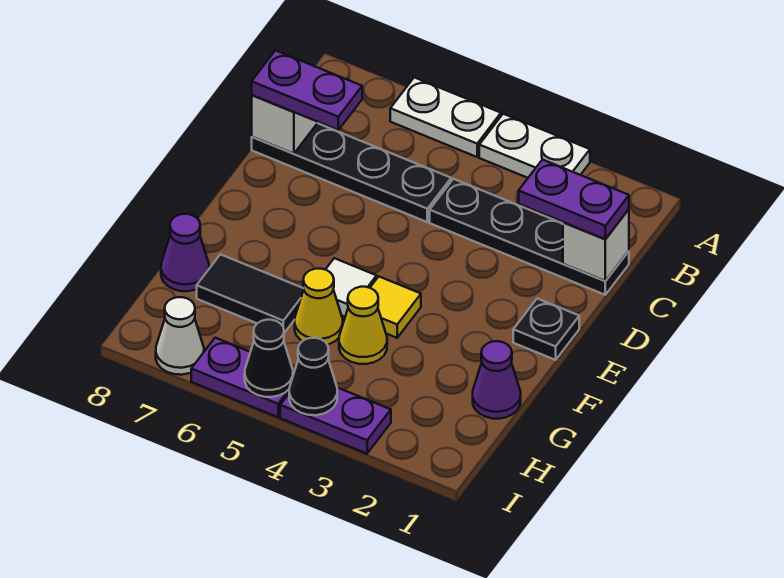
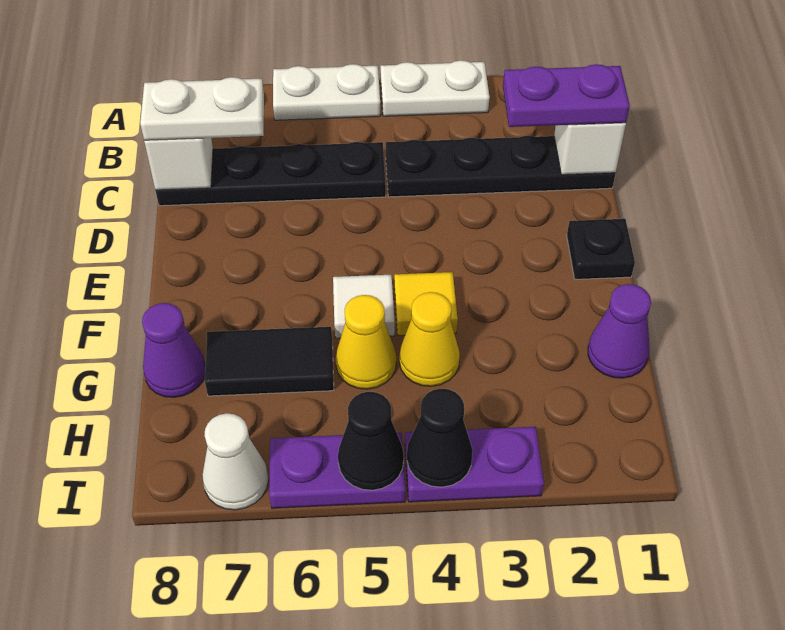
purple plate C7:C8 level 3 -> white plate C7:C8 level 3

